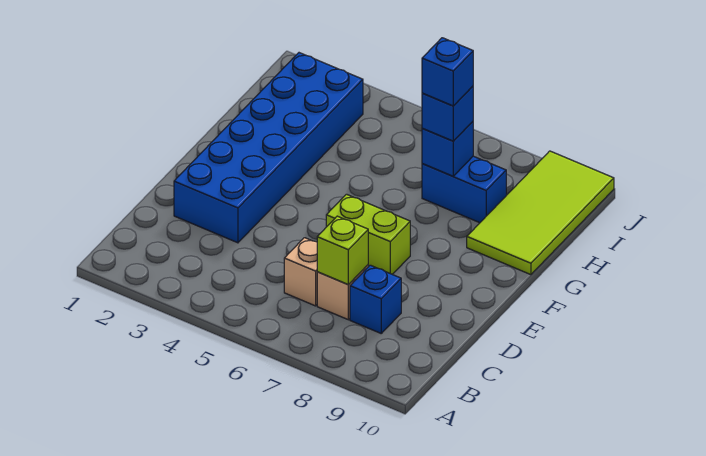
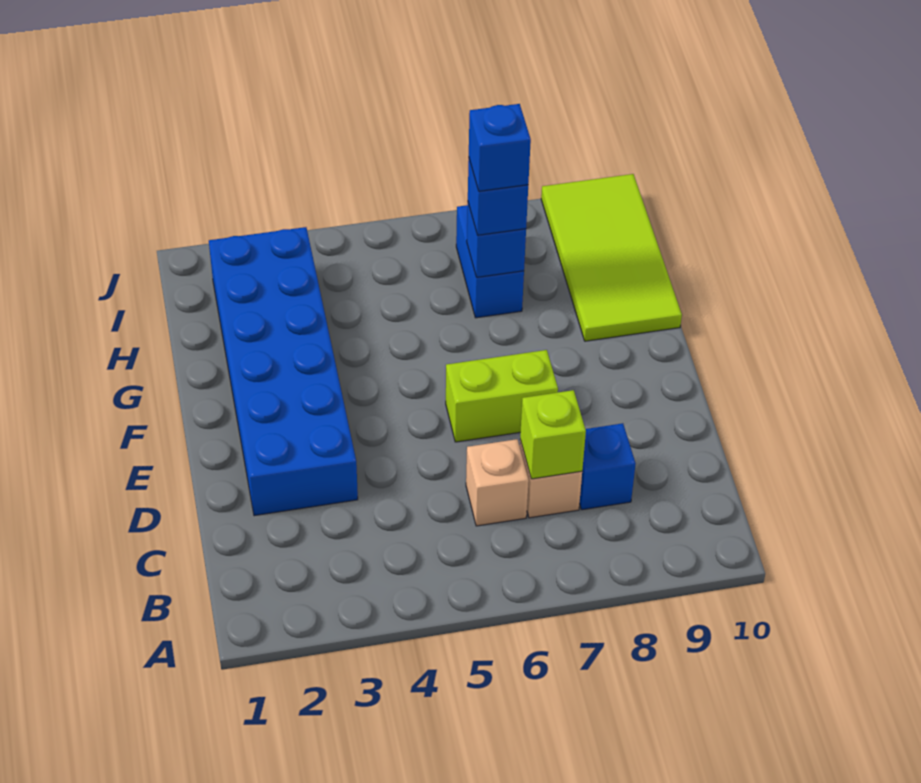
blue brick H7:H8 level 1 -> blue brick H7:I7 level 1

